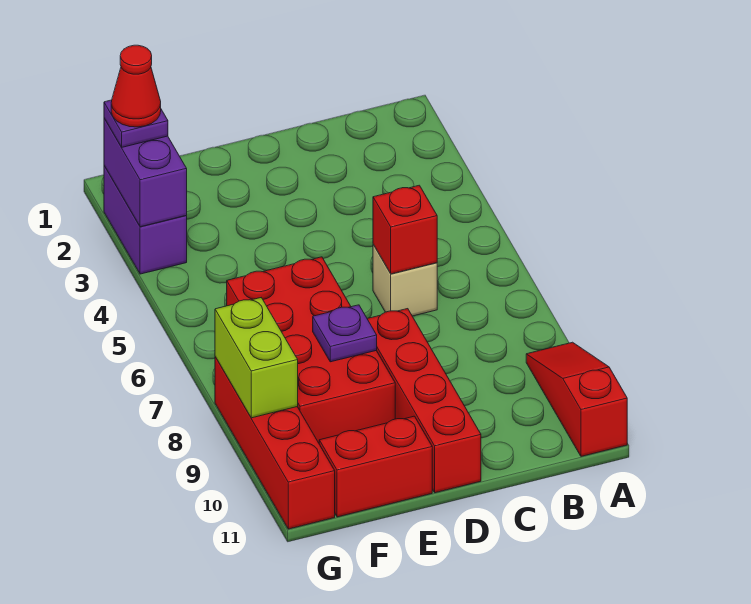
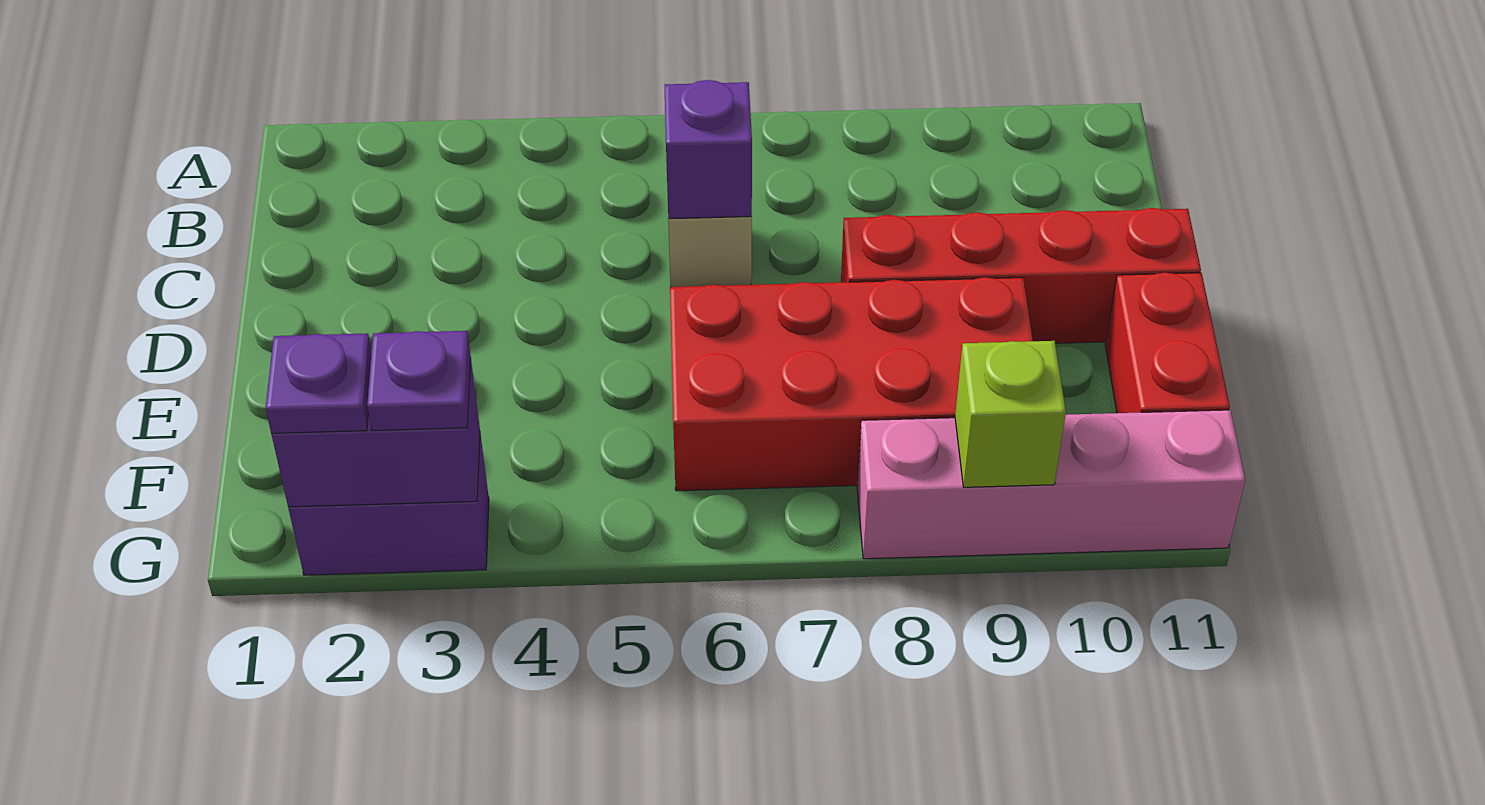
red slope A9:A11 level 1 top 11 -> none
red brick C6 level 2 -> purple brick C6 level 2
purple plate E8 level 2 -> purple plate G3 level 3
red cone G2 level 4 -> none
red brick G8:G11 level 1 -> pink brick G8:G11 level 1
lime brick G8:G9 level 2 -> lime brick G9 level 2

